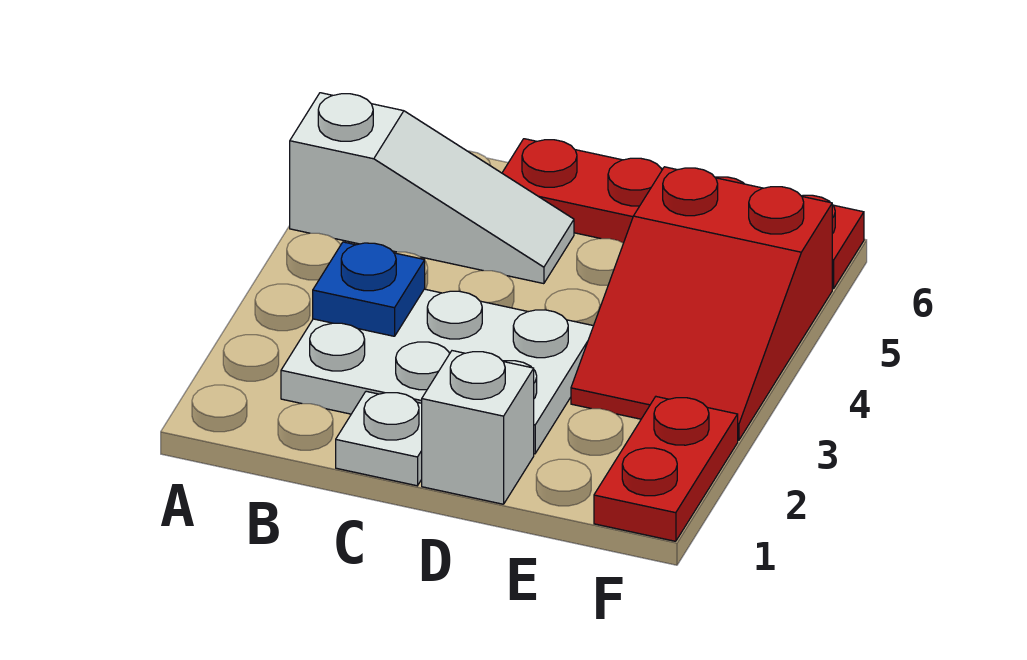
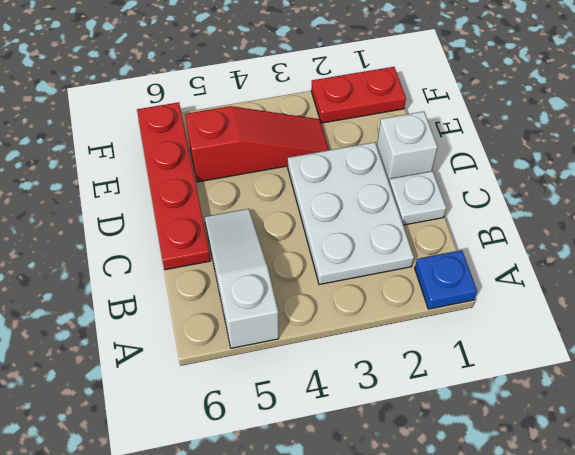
blue plate B3 level 2 -> blue plate A1 level 1
red slope E3:F5 level 1 top 5 -> red slope E3:E5 level 1 top 5

